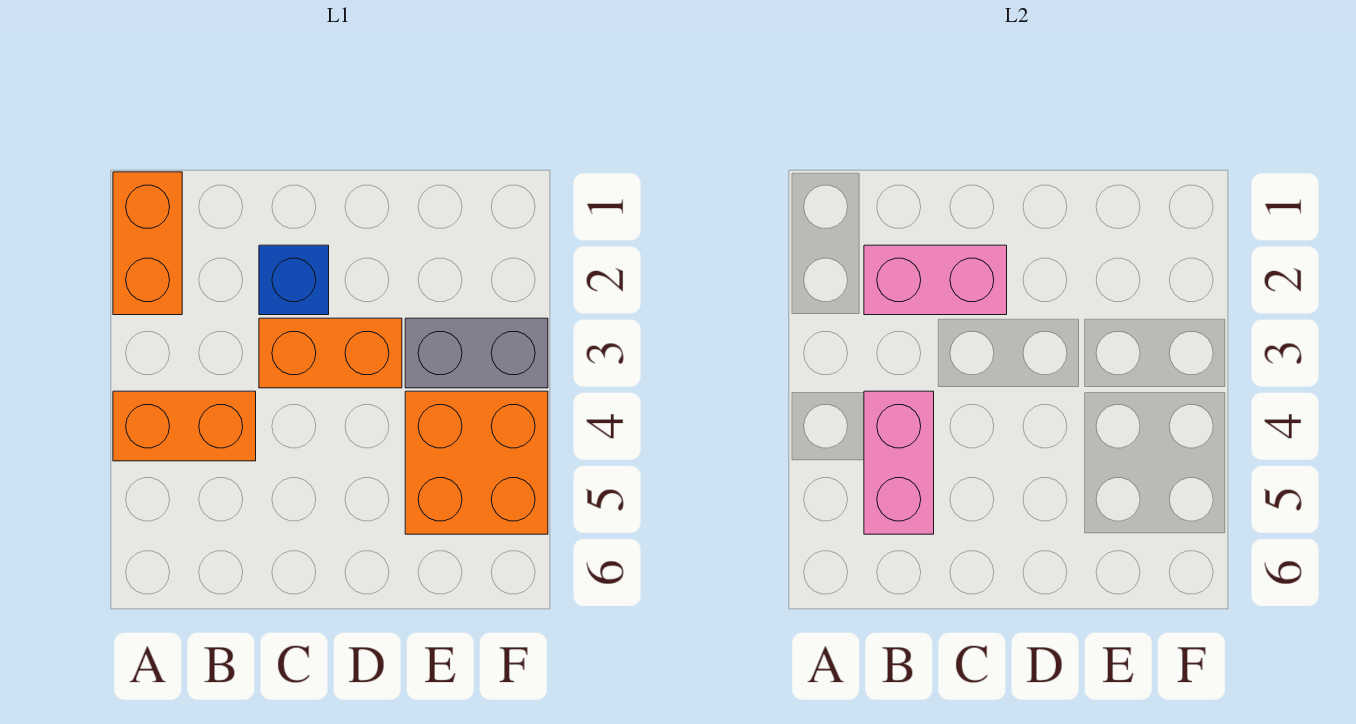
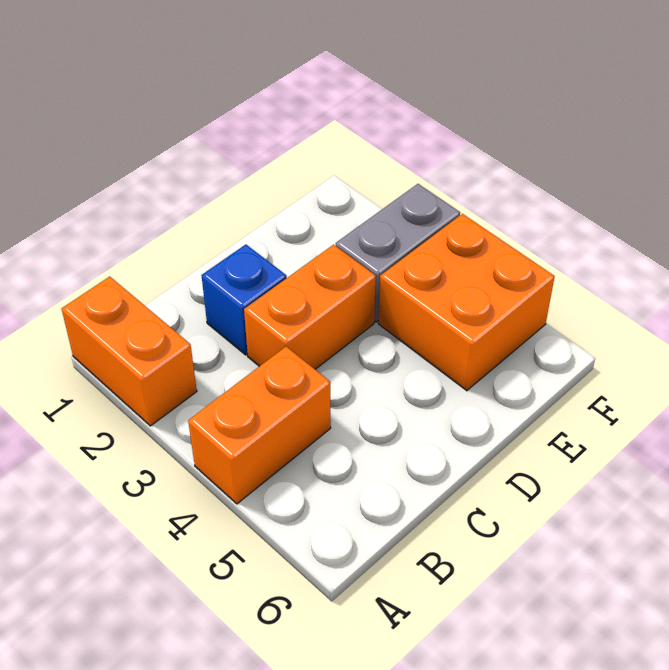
pink brick B2:C2 level 2 -> none
pink brick B4:B5 level 2 -> none

